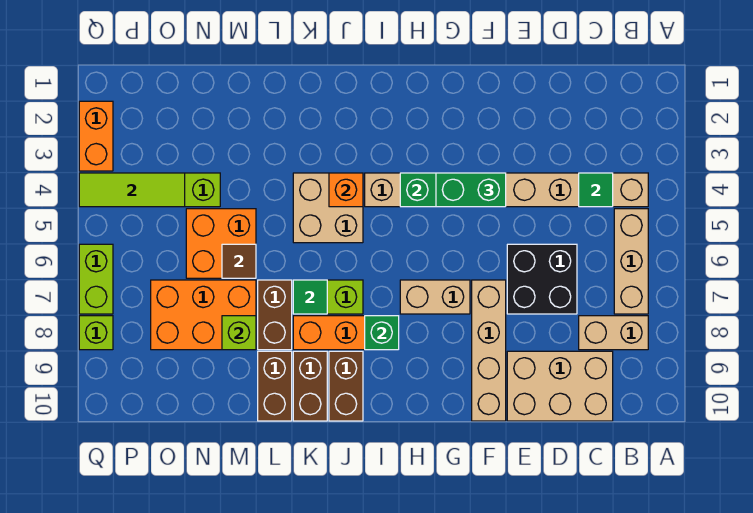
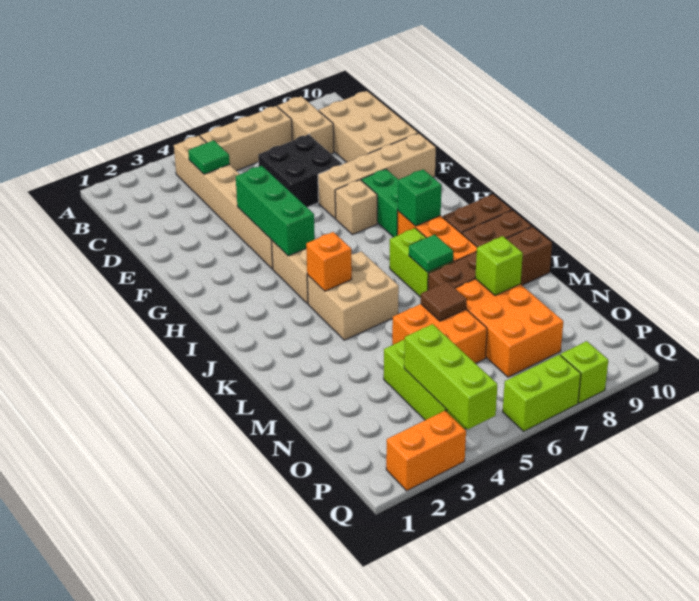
green brick F4:G4 level 3 -> green brick G8:H8 level 1
tan brick G7:H7 level 1 -> tan brick G7 level 1
lime tile O4:Q4 level 2 -> lime brick O4:Q4 level 2

